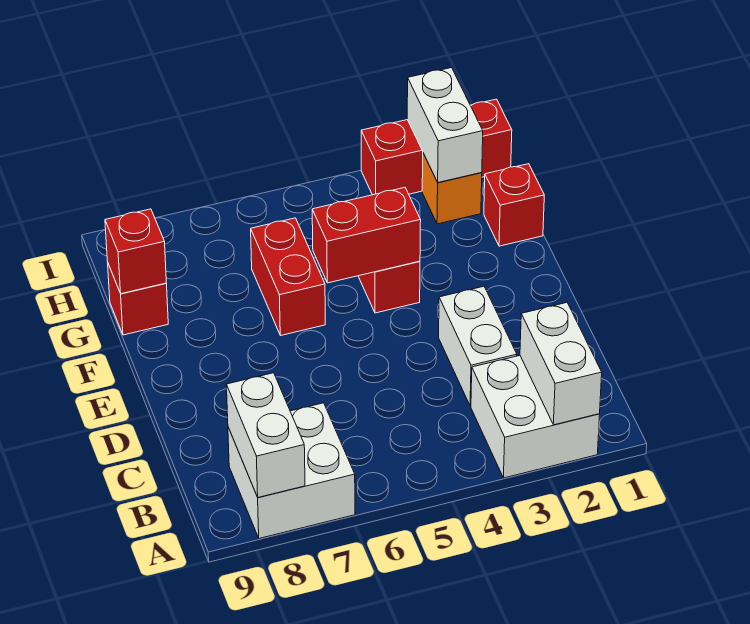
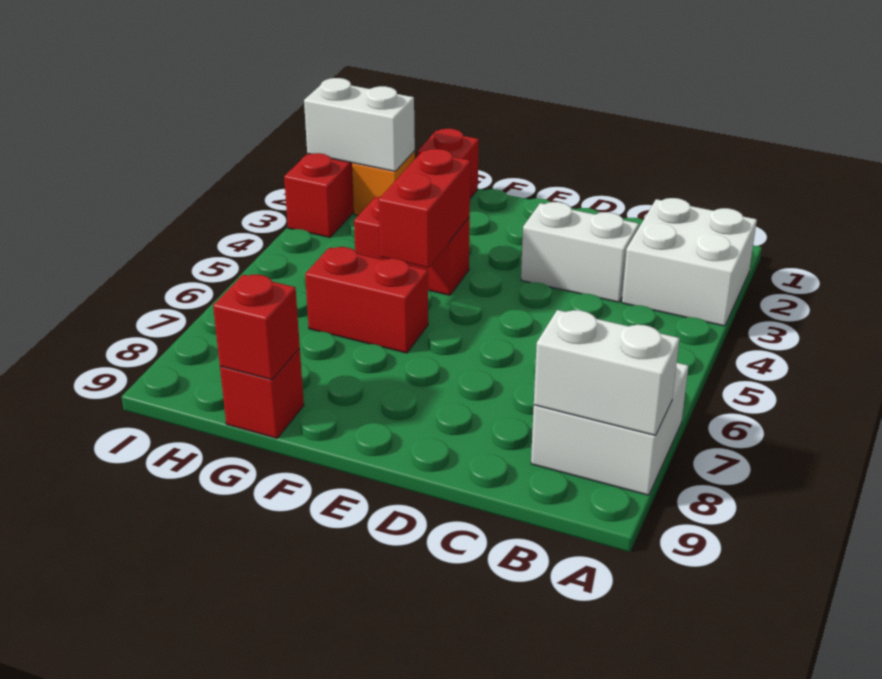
white brick A2:B2 level 2 -> none

